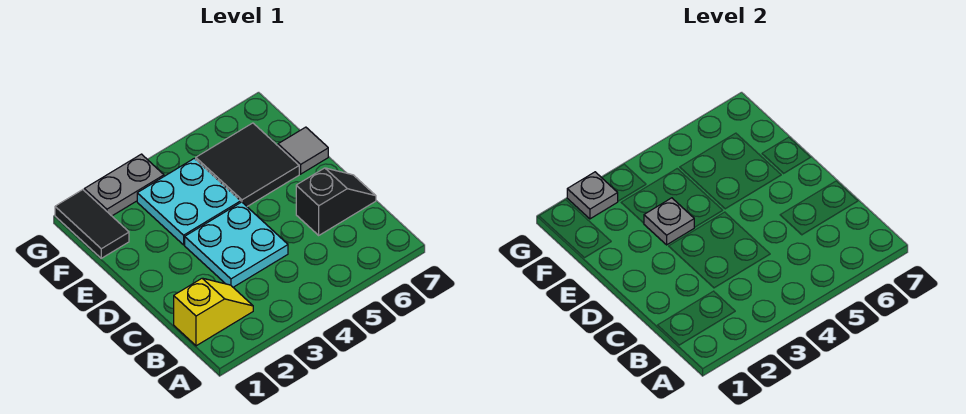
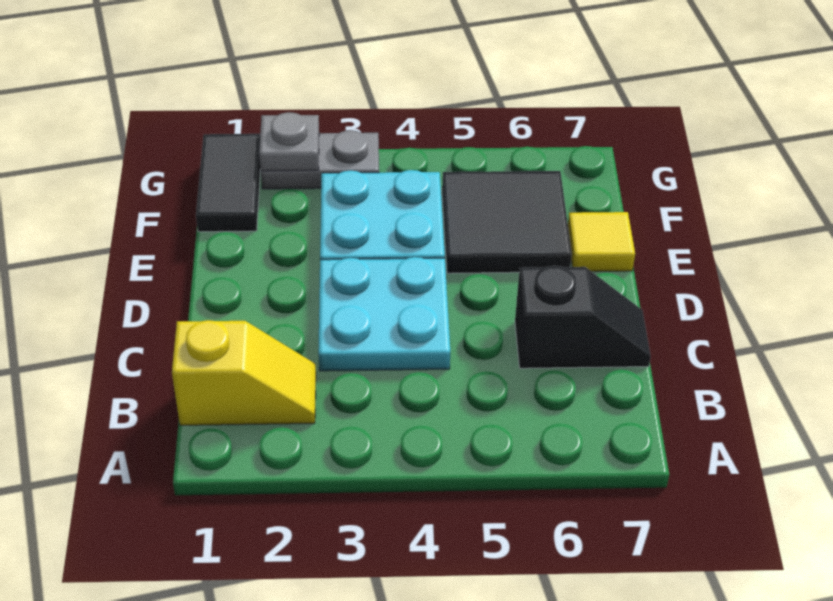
grey plate E3 level 2 -> none
grey tile E7 level 1 -> yellow tile E7 level 1

